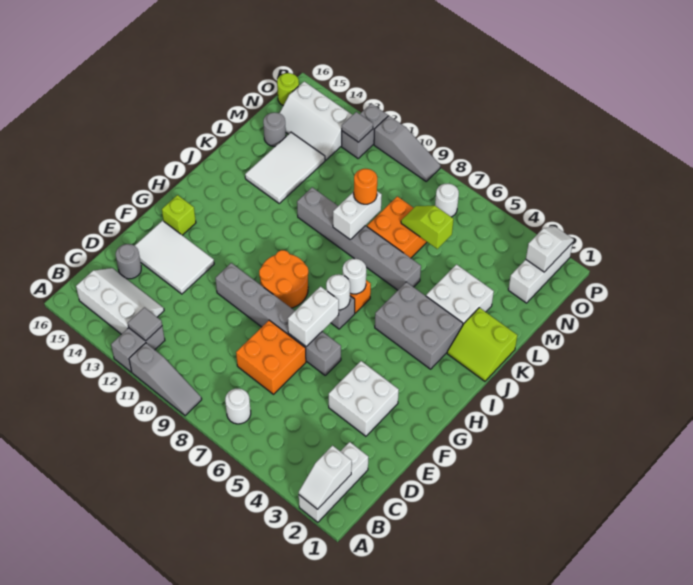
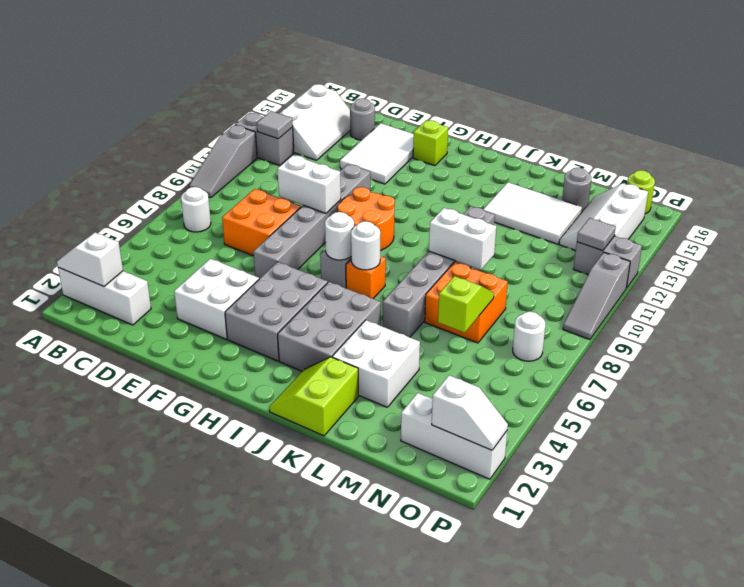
white brick F7:G7 level 2 -> white brick E9:F9 level 2
none -> grey brick G3:H5 level 1
orange round brick L9 level 3 -> none

